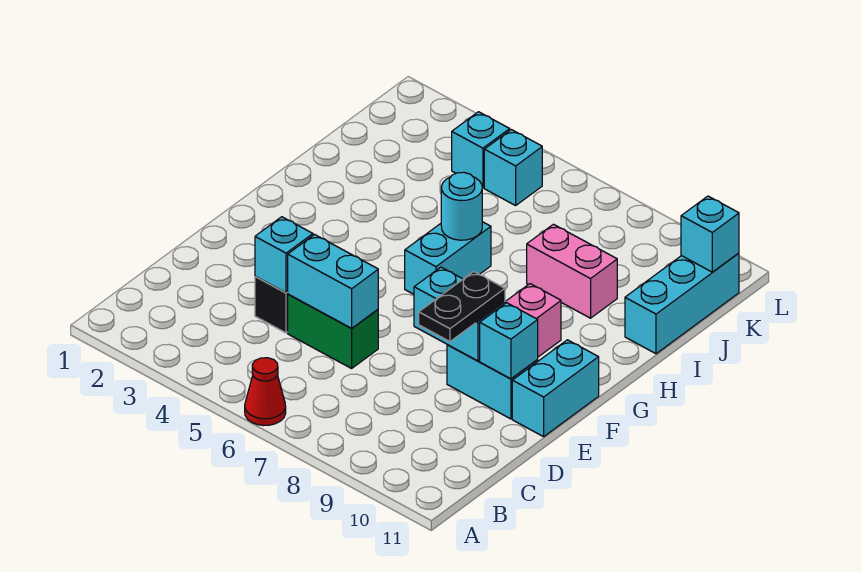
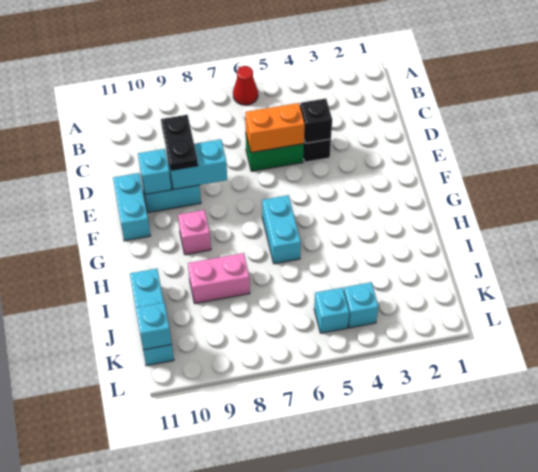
cyan brick D4 level 2 -> black brick D4 level 2
cyan brick D5:D6 level 2 -> orange brick D5:D6 level 2
cyan round brick H6 level 2 -> none

